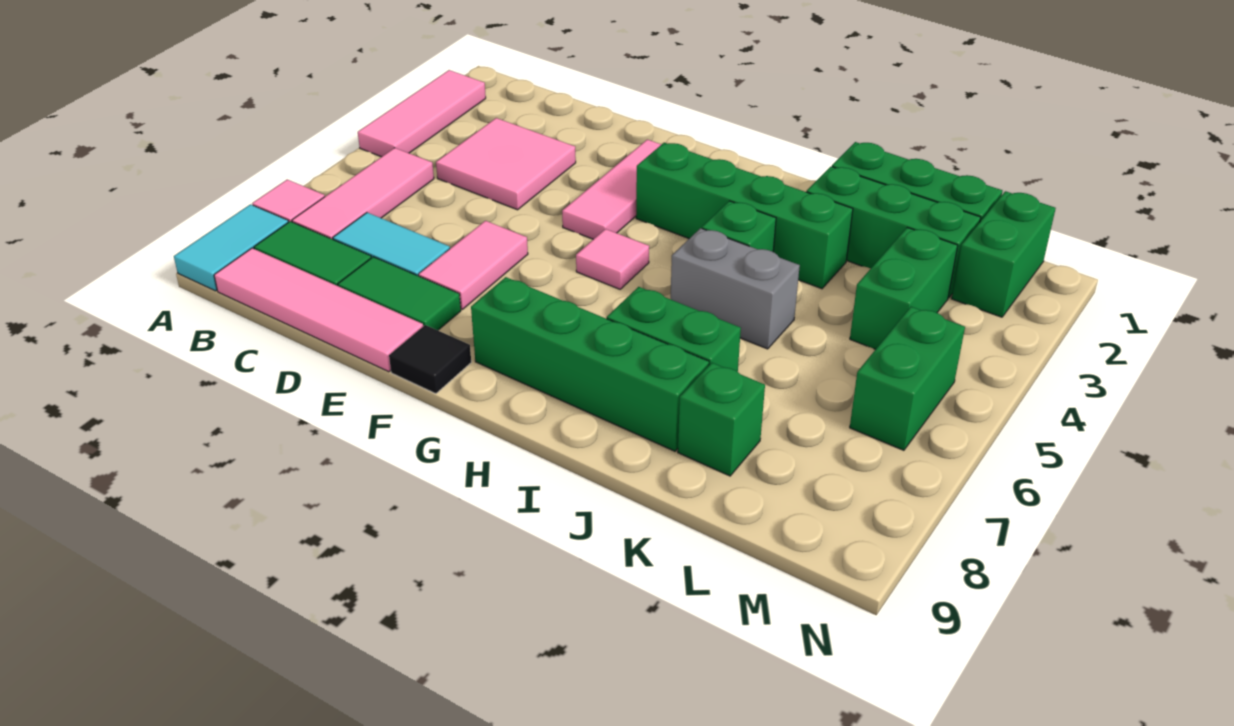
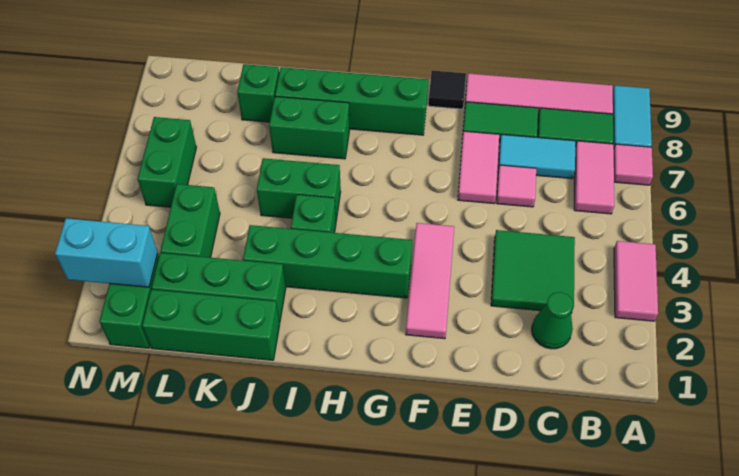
pink tile A2:A4 level 1 -> pink tile A3:A4 level 1
pink tile B5:B7 level 1 -> pink tile B6:B7 level 1
none -> green cone C2 level 1
pink tile C3:D4 level 1 -> green tile C3:D4 level 1
pink tile G5 level 1 -> pink tile D6 level 1
grey brick I5:J5 level 1 -> green brick I5:J5 level 1
none -> cyan brick M2:N2 level 2

